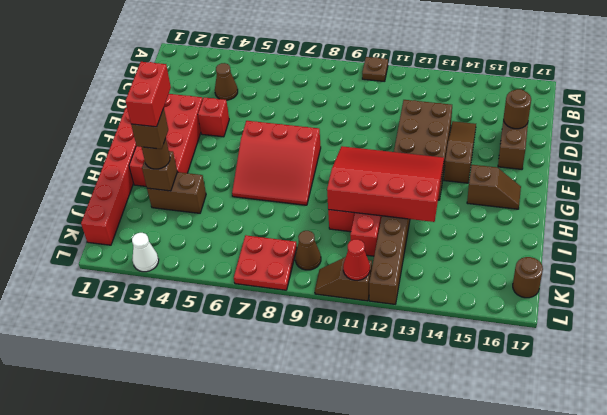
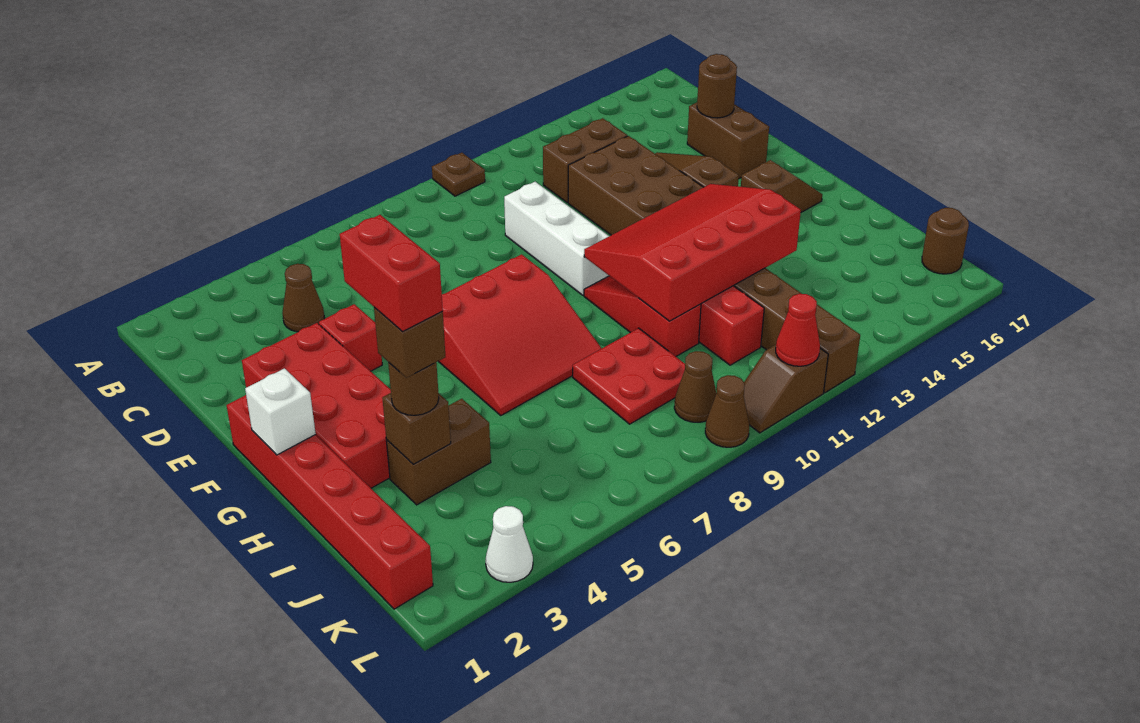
none -> brown brick C12:C13 level 1
none -> white brick D10:F10 level 1
none -> white brick G1 level 2
red plate K7:L8 level 1 -> red plate I8:J9 level 1
none -> brown cone L9 level 1

